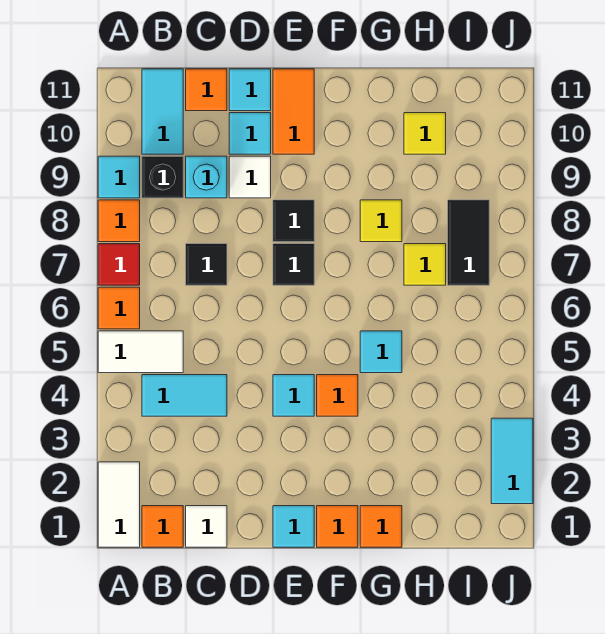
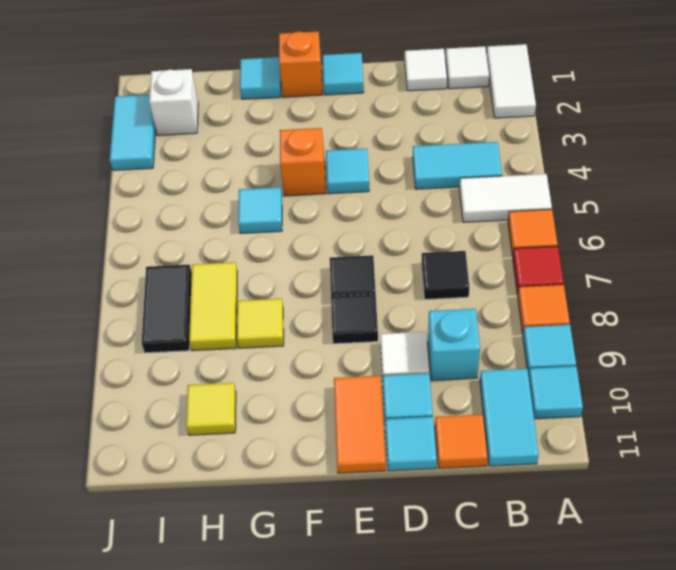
none -> cyan tile A10 level 1
orange tile B1 level 1 -> white tile B1 level 1
black brick B9 level 1 -> none
orange tile F1 level 1 -> orange brick F1 level 1
orange tile F4 level 1 -> orange brick F4 level 1
orange tile G1 level 1 -> cyan tile G1 level 1
yellow tile H7 level 1 -> yellow tile H7:H8 level 1
none -> white brick I2 level 1

